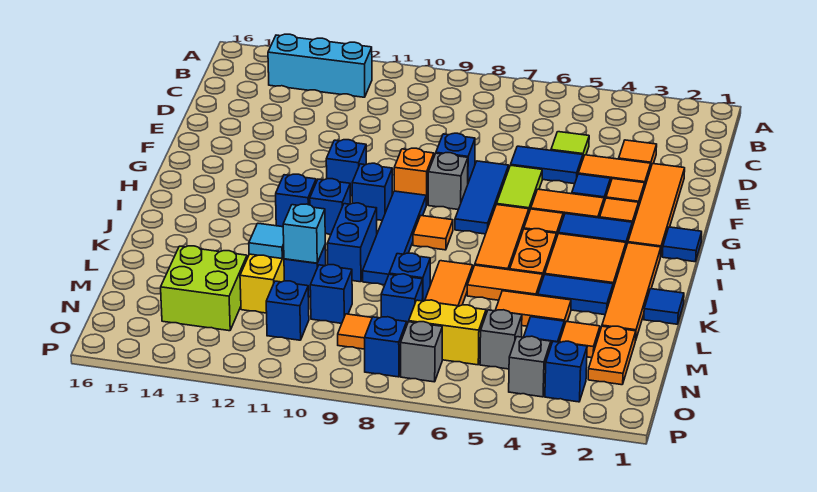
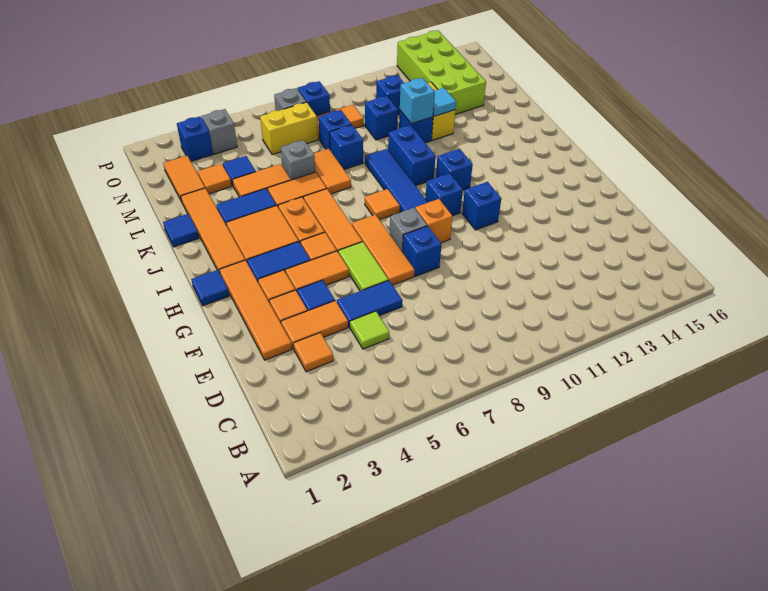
cyan brick B12:B14 level 1 -> none
blue tile F7:H7 level 1 -> orange tile F7:H7 level 1
blue brick I12 level 1 -> none
orange plate M2:N2 level 1 -> orange tile M2:N2 level 1
lime brick M13:N14 level 1 -> lime brick M13:P14 level 1
grey brick N5 level 1 -> grey brick L6 level 1

